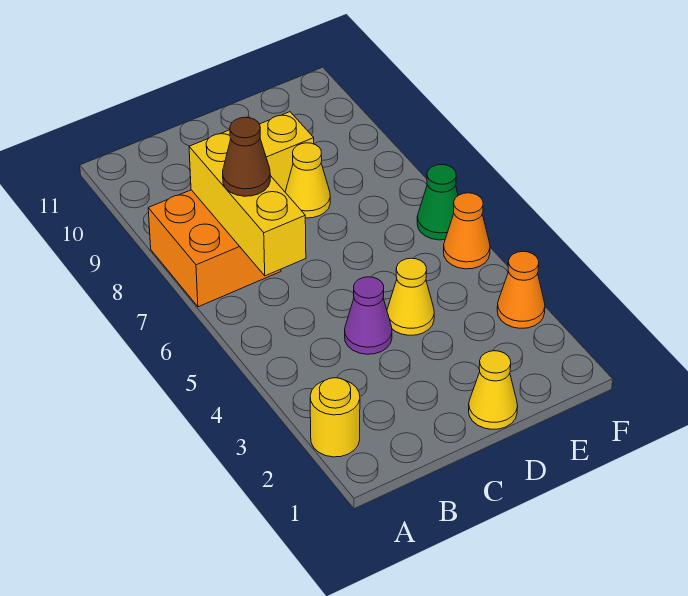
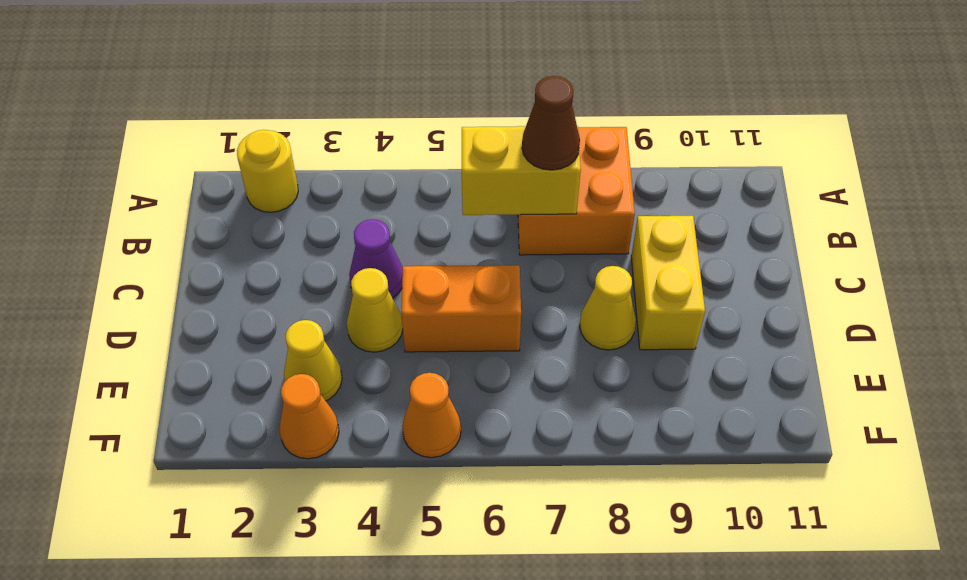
yellow brick B6:B8 level 2 -> yellow brick B6:B7 level 2
yellow cone D1 level 1 -> yellow cone E3 level 1
none -> orange brick D5:D6 level 1
green cone F6 level 1 -> none

